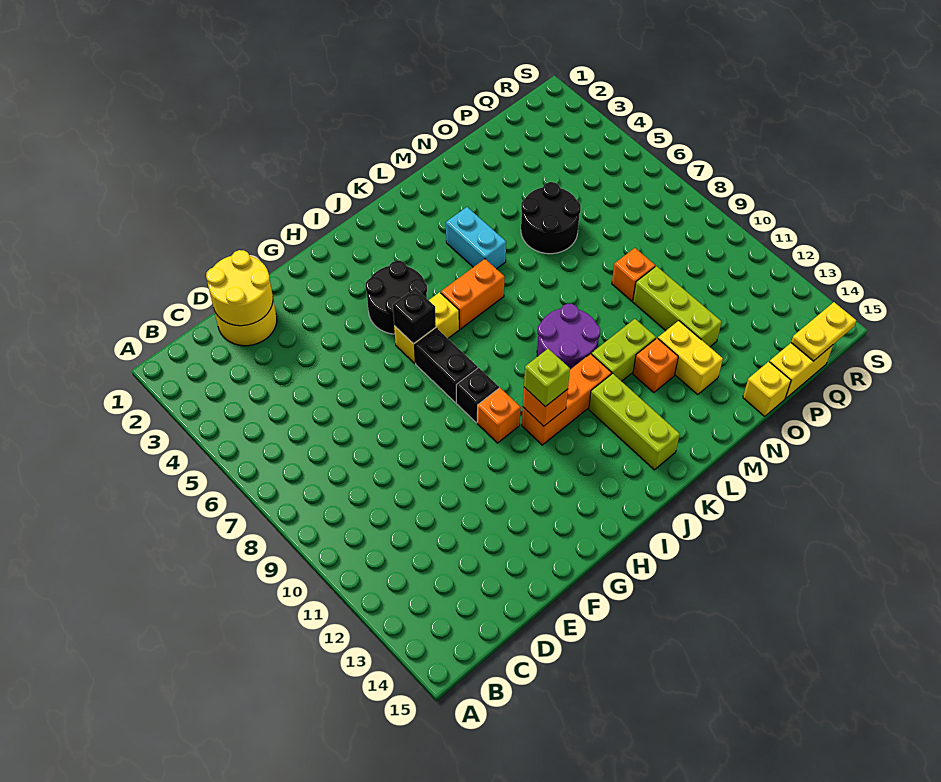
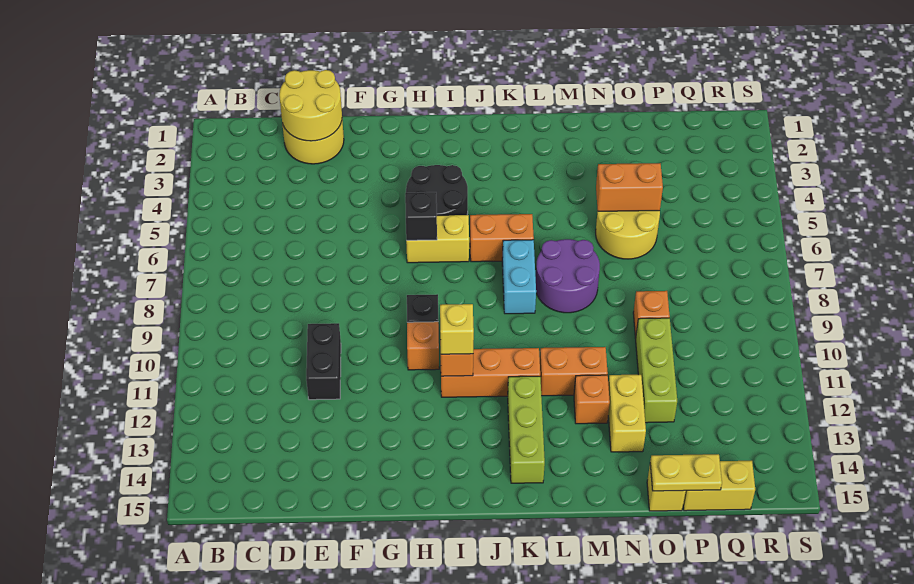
black brick H7:H8 level 1 -> black brick E10:E11 level 1
lime brick I11 level 3 -> yellow brick I11 level 3
purple round brick K9:L10 level 1 -> purple round brick L7:M8 level 1
cyan brick L4:L5 level 1 -> cyan brick K7:K8 level 1
lime brick L11:M11 level 1 -> orange brick L11:M11 level 1
black round brick N5:O6 level 1 -> yellow round brick N5:O6 level 1
none -> orange brick N5:O5 level 2
yellow plate Q15:R15 level 2 -> yellow plate O15:P15 level 2

